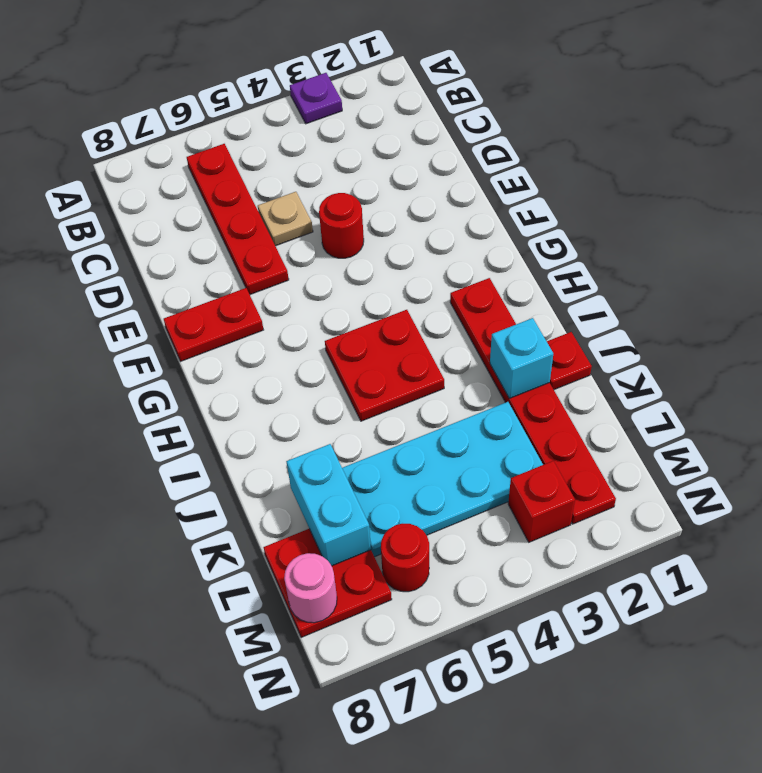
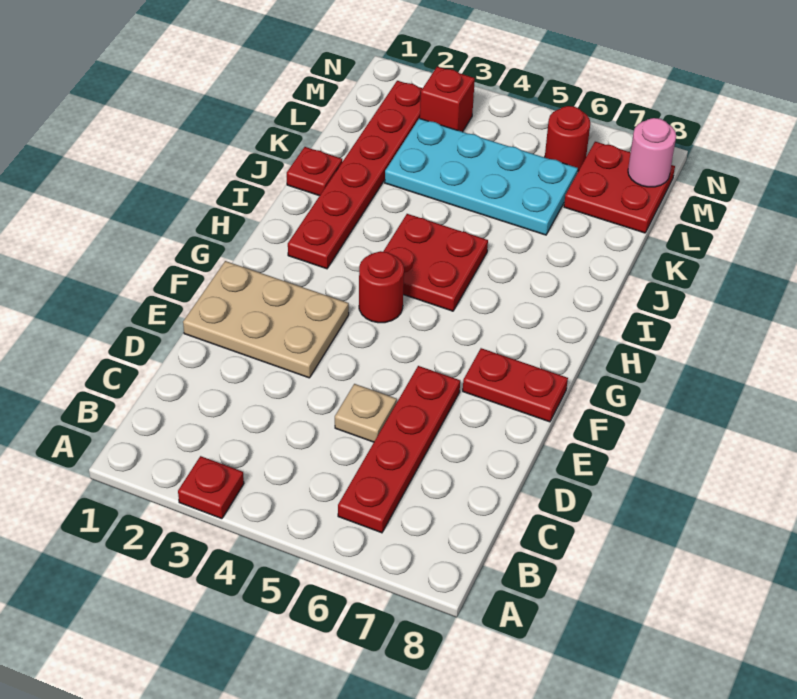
purple plate A3 level 1 -> red plate A3 level 1
none -> tan plate E1:F3 level 1
red round brick E4 level 1 -> red round brick G4 level 1
cyan brick J2 level 2 -> none
cyan brick K7:L7 level 2 -> none

